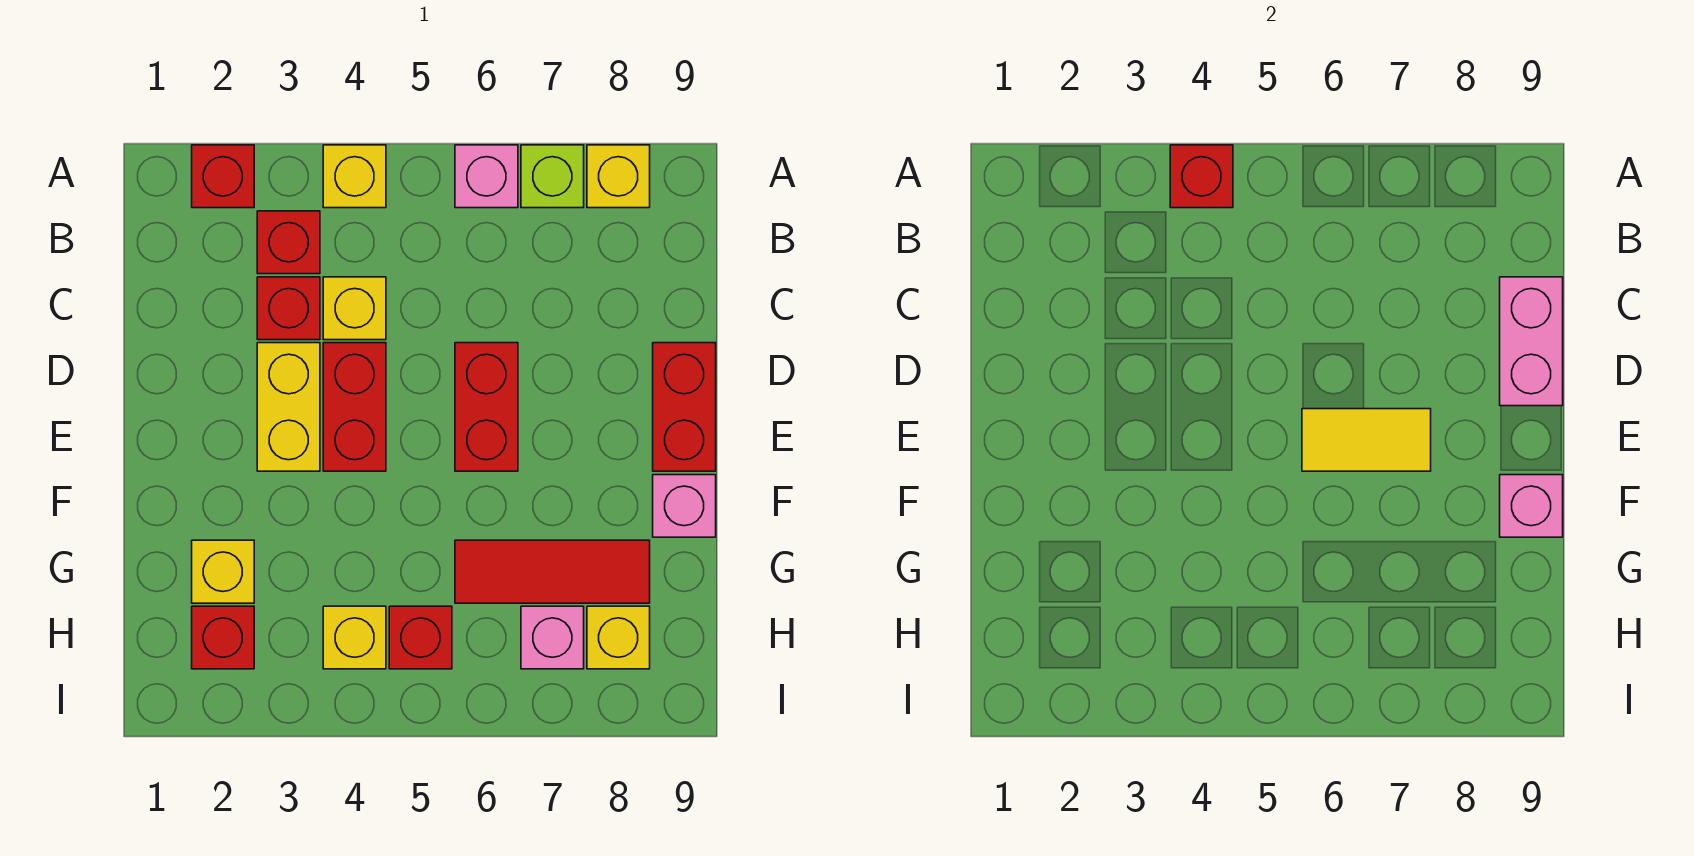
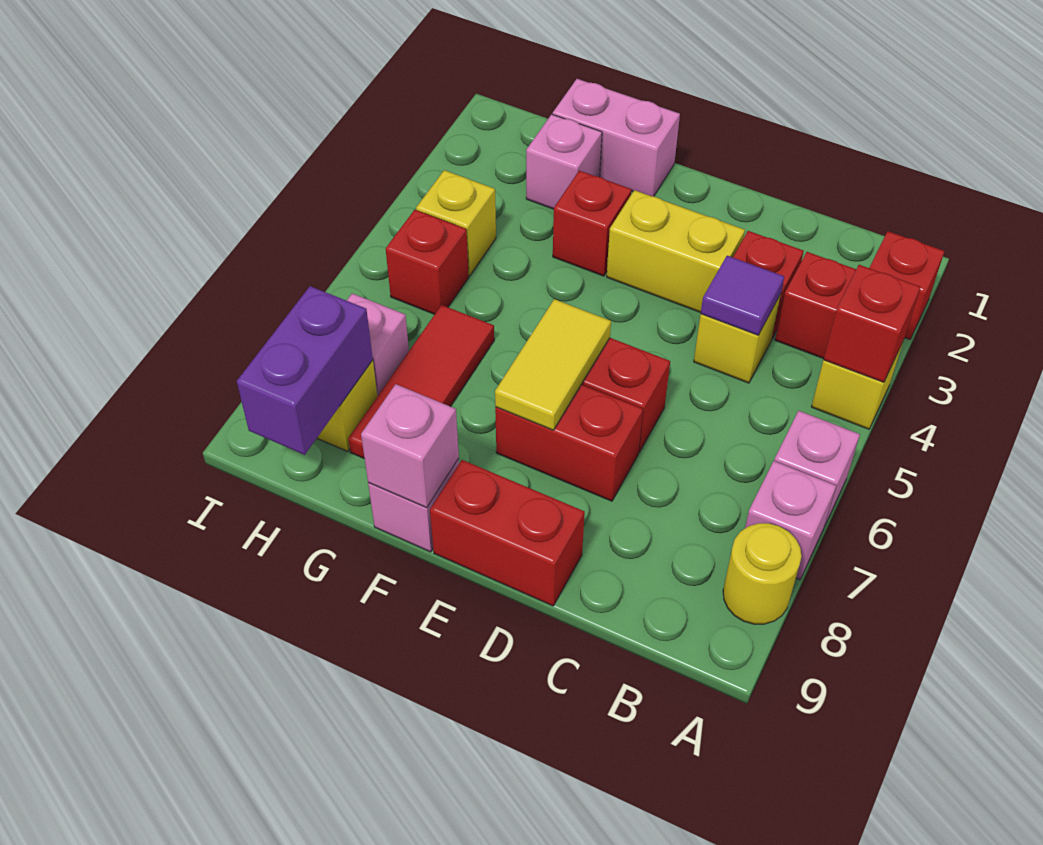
lime brick A7 level 1 -> pink brick A7 level 1
yellow brick A8 level 1 -> yellow round brick A8 level 1
none -> purple tile C4 level 2
pink brick C9:D9 level 2 -> pink brick F1:G1 level 1
red brick D4:E4 level 1 -> red brick D7:E7 level 1
yellow brick G2 level 1 -> pink brick G2 level 1
red brick H2 level 1 -> red brick F3 level 1
none -> purple brick H8:H9 level 2

